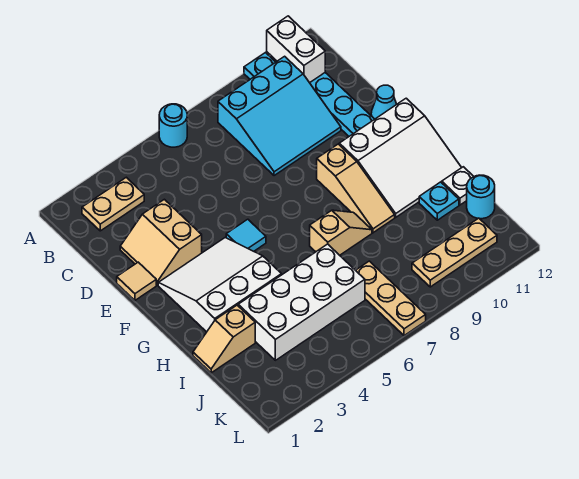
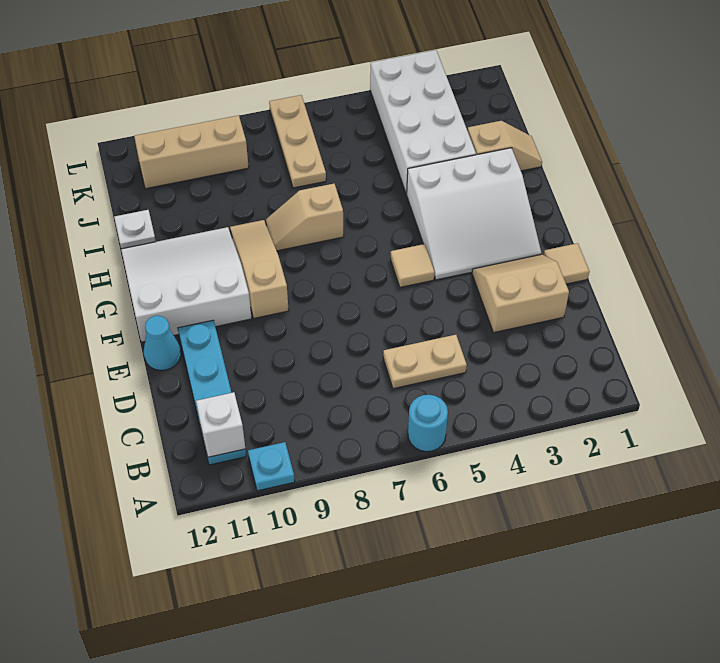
white brick A11:B11 level 2 -> white brick B11 level 2
tan plate B2:B3 level 1 -> tan plate C5:C6 level 1
cyan slope B8:D10 level 1 top B -> none
tan slope D2:E3 level 1 top 3 -> tan slope D2:E3 level 1 top D
cyan tile F5 level 1 -> tan tile F5 level 1
white brick I3:J6 level 1 -> white brick I3:L4 level 1
cyan plate I11 level 1 -> none
cyan round brick J12 level 1 -> none
tan plate K9:K11 level 1 -> tan brick K9:K11 level 1

